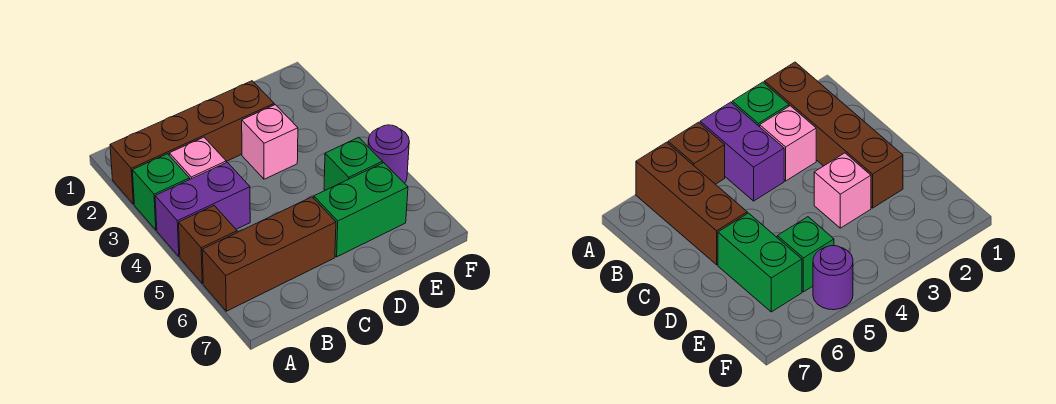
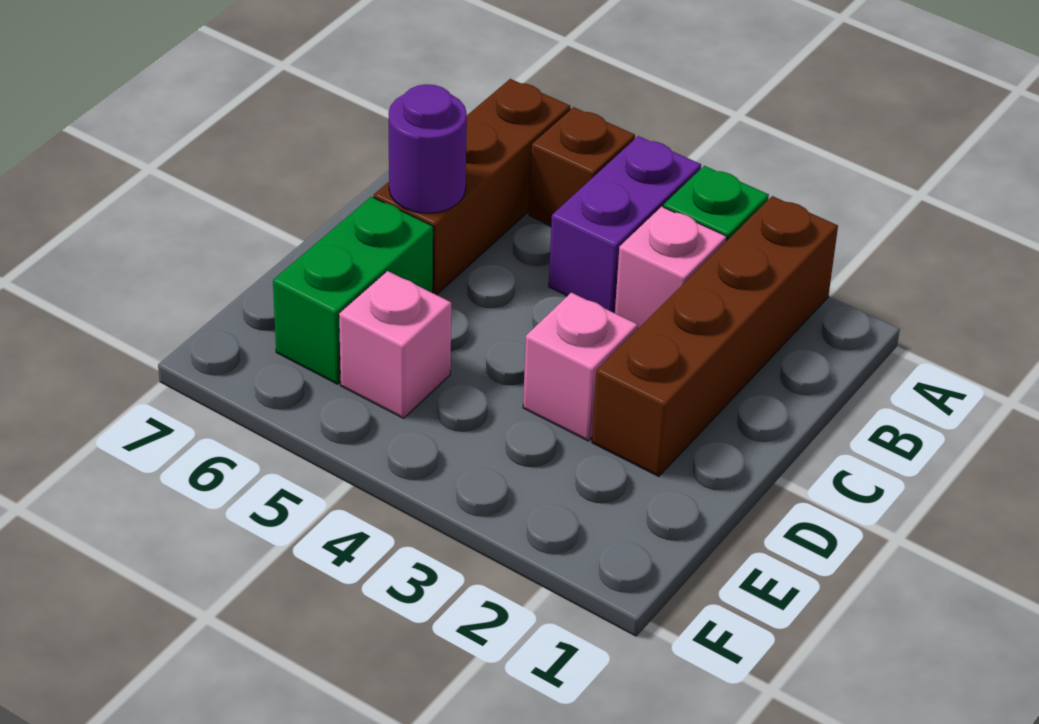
green brick E5 level 1 -> pink brick E5 level 1
purple round brick F5 level 1 -> purple round brick C6 level 2

